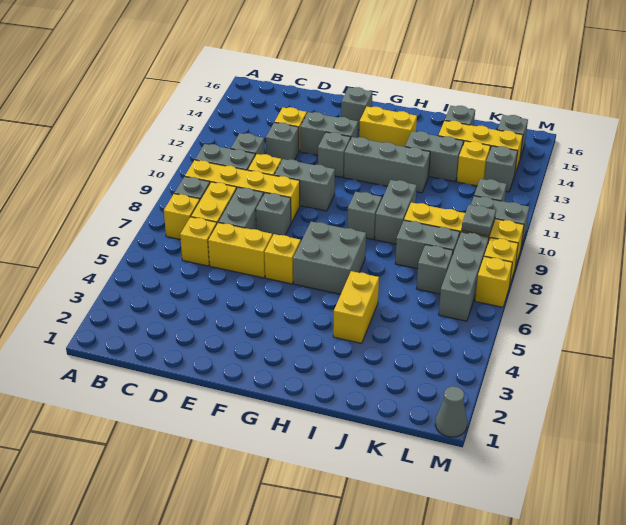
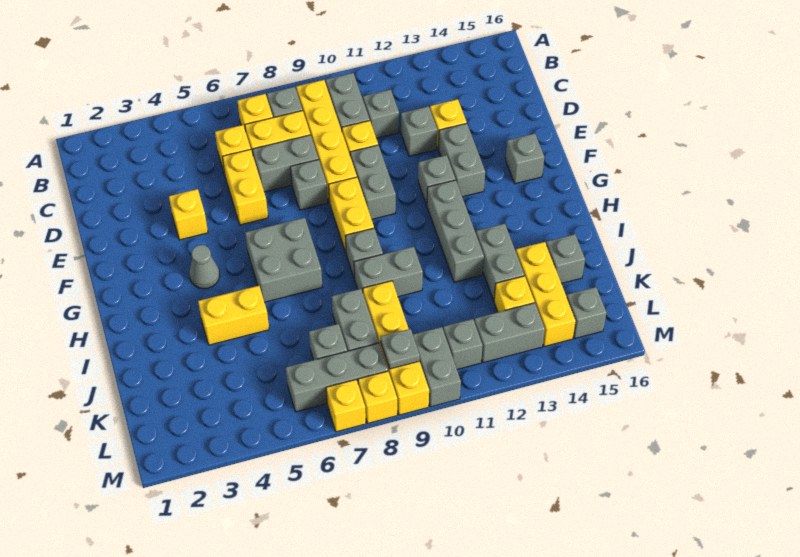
yellow brick F6 level 1 -> yellow brick E4 level 1
yellow brick G14:H14 level 1 -> yellow brick F9:G9 level 1
grey brick L13 level 1 -> grey brick L12:L13 level 1
grey cone M1 level 1 -> grey cone G4 level 1

